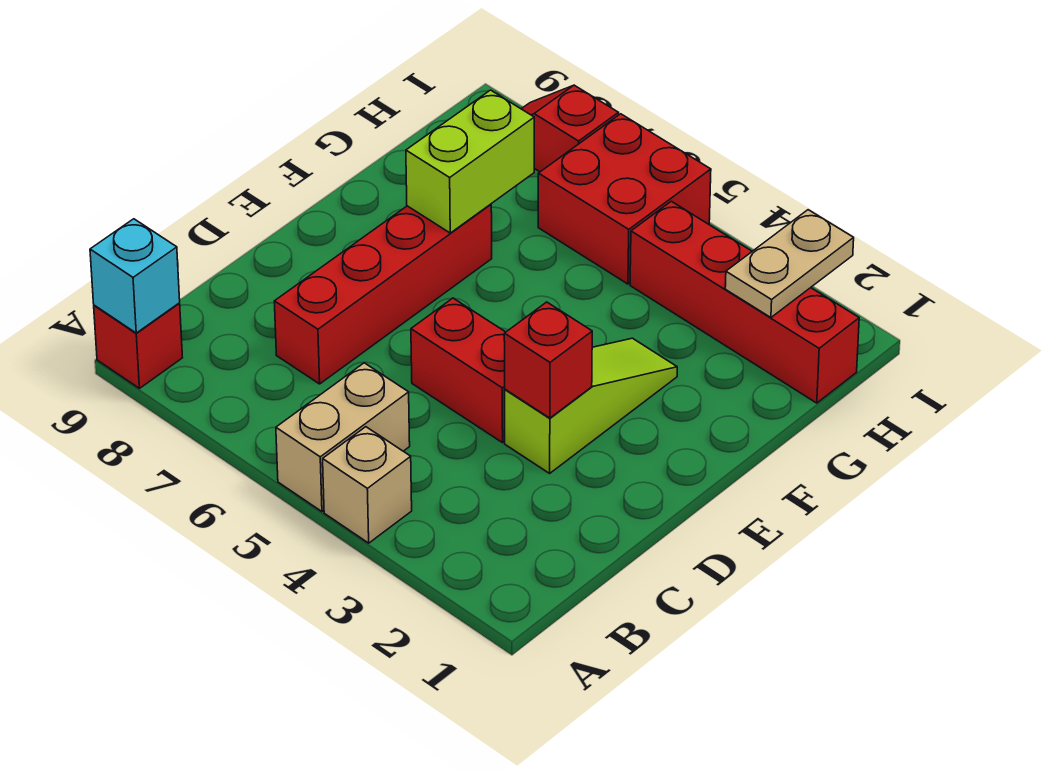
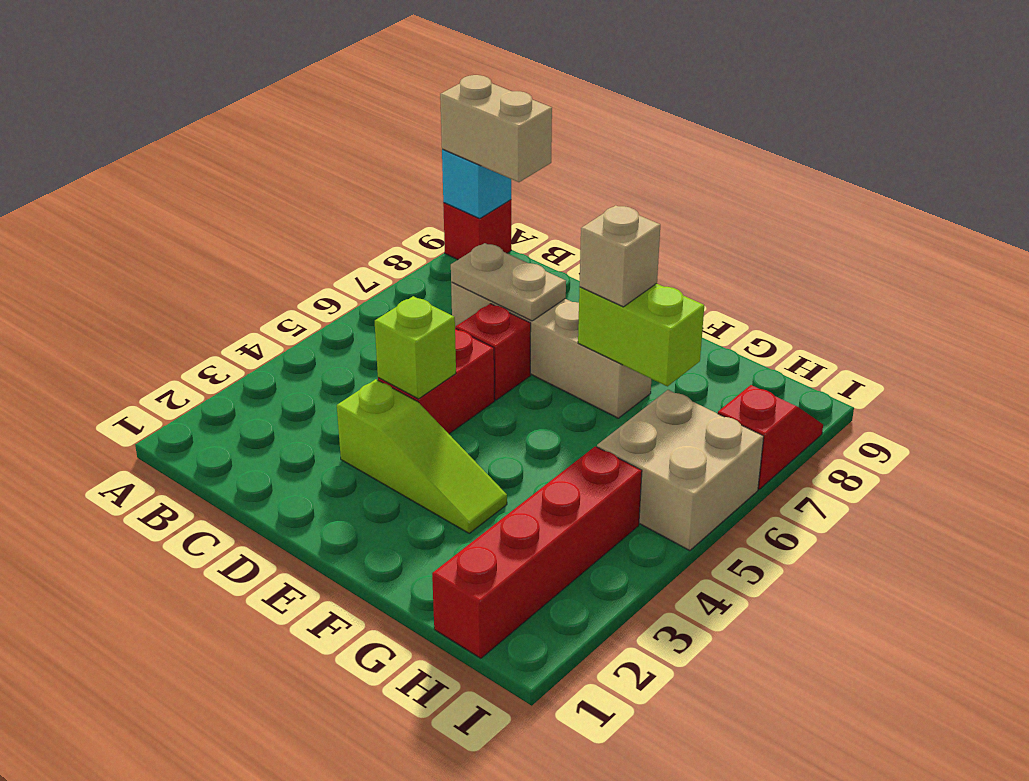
tan brick A4 level 1 -> tan brick F7 level 3
tan brick A5:B5 level 1 -> tan brick A9:B9 level 3
red brick C7:F7 level 1 -> tan brick C7:F7 level 1
red brick D3 level 2 -> red brick D6 level 1
none -> lime brick D4 level 2
tan plate H2:I2 level 2 -> tan plate C7:D7 level 2
red brick H5:I6 level 1 -> tan brick H5:I6 level 1

